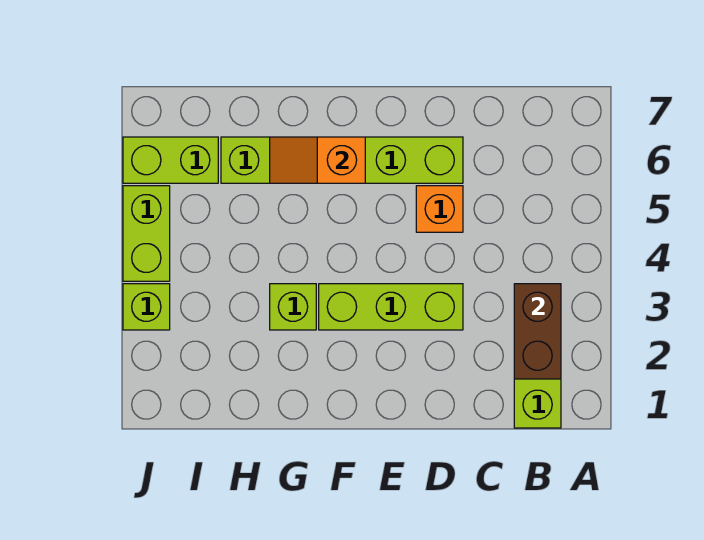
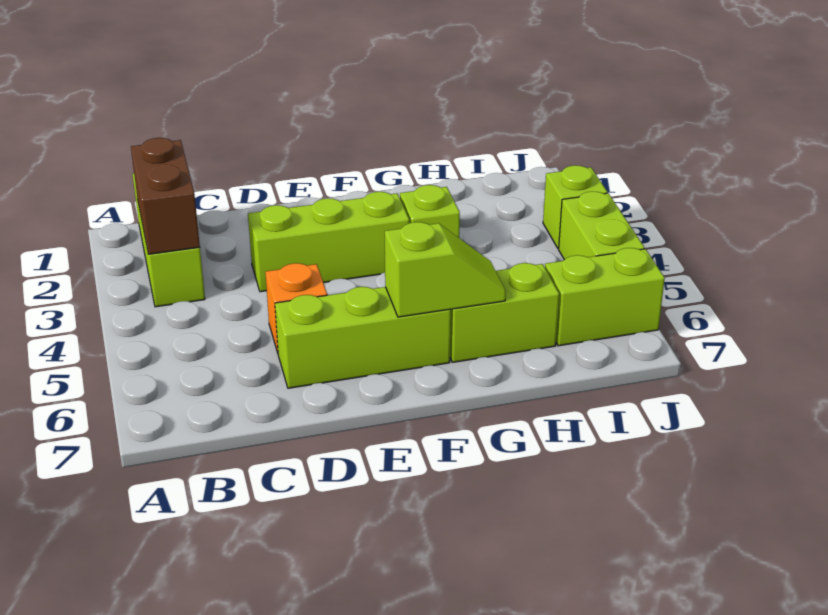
orange slope F6:G6 level 2 top F -> lime slope F6:G6 level 2 top F

